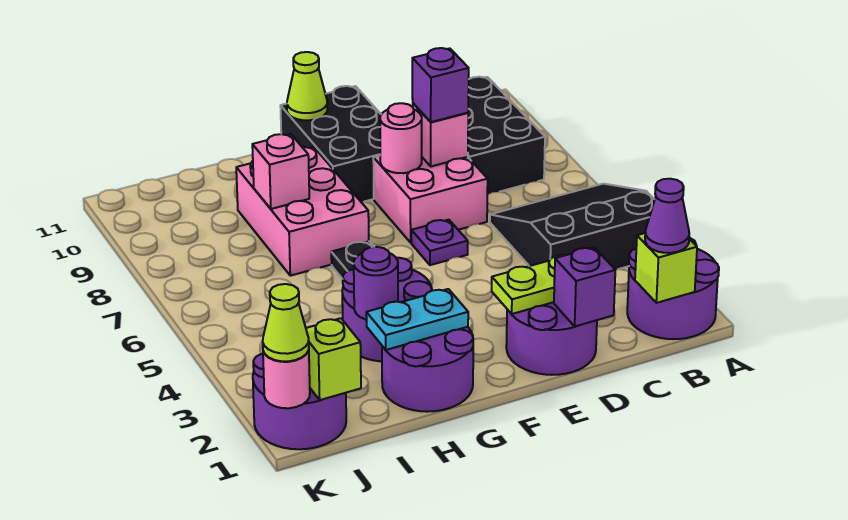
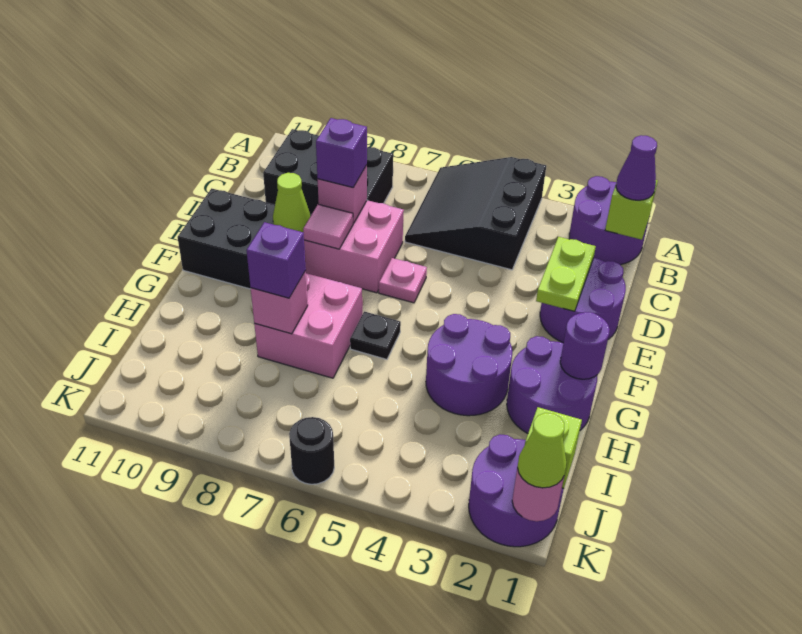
purple brick D1 level 2 -> purple brick H8 level 3
purple plate E6 level 1 -> pink plate E6 level 1
pink round brick E8 level 2 -> pink tile E8 level 2
lime cone F11 level 2 -> lime cone E9 level 2
cyan plate G2:H2 level 2 -> none
pink brick G7:H9 level 1 -> pink brick G7:H8 level 1
purple round brick H3 level 2 -> purple round brick G1 level 2
none -> black round brick K6 level 1

